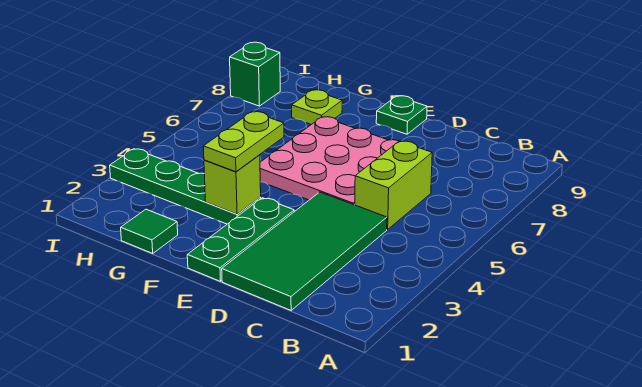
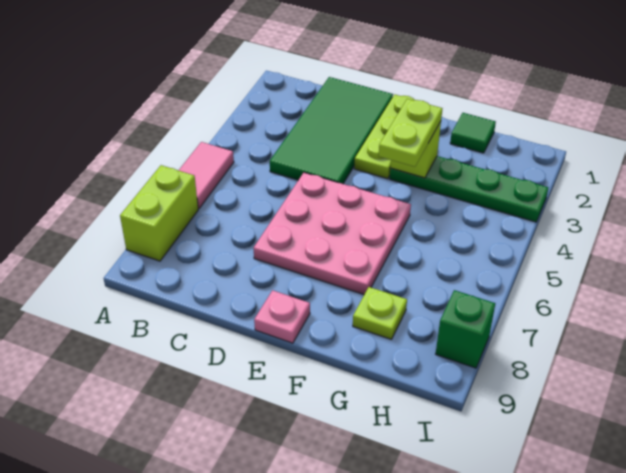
none -> pink tile A5:A6 level 1
lime brick C5:C6 level 1 -> lime brick A7:A8 level 1
green plate E1:E3 level 1 -> lime plate E1:E3 level 1
green plate E9 level 1 -> pink plate E9 level 1

